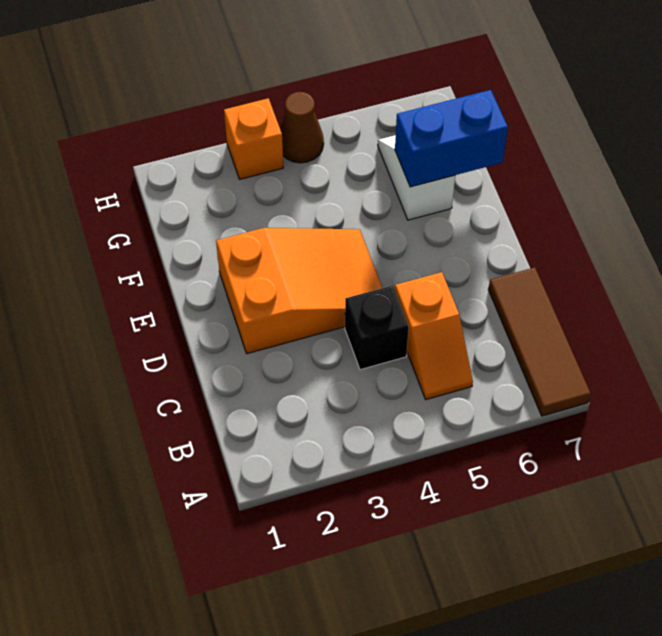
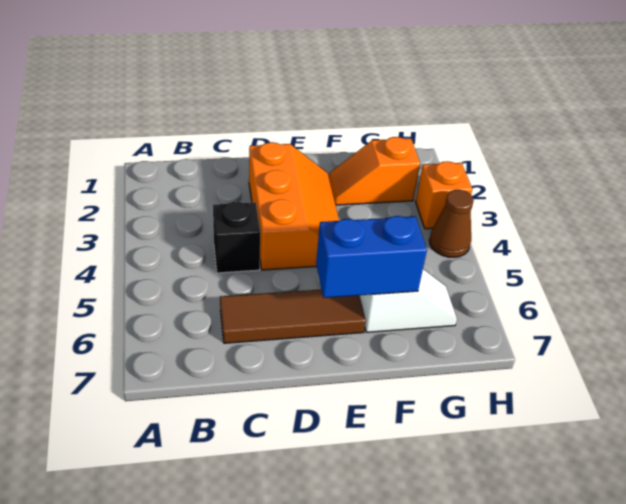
brown tile A7:C7 level 1 -> brown tile C6:E6 level 1
orange slope B5:C5 level 1 top C -> orange slope F2:G2 level 1 top G
orange slope D2:E4 level 1 top 2 -> orange slope D2:E4 level 1 top D
blue brick F6:F7 level 2 -> blue brick E6:F6 level 2

